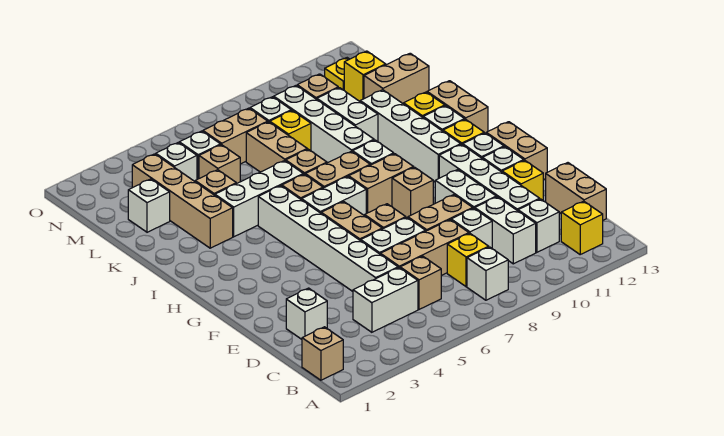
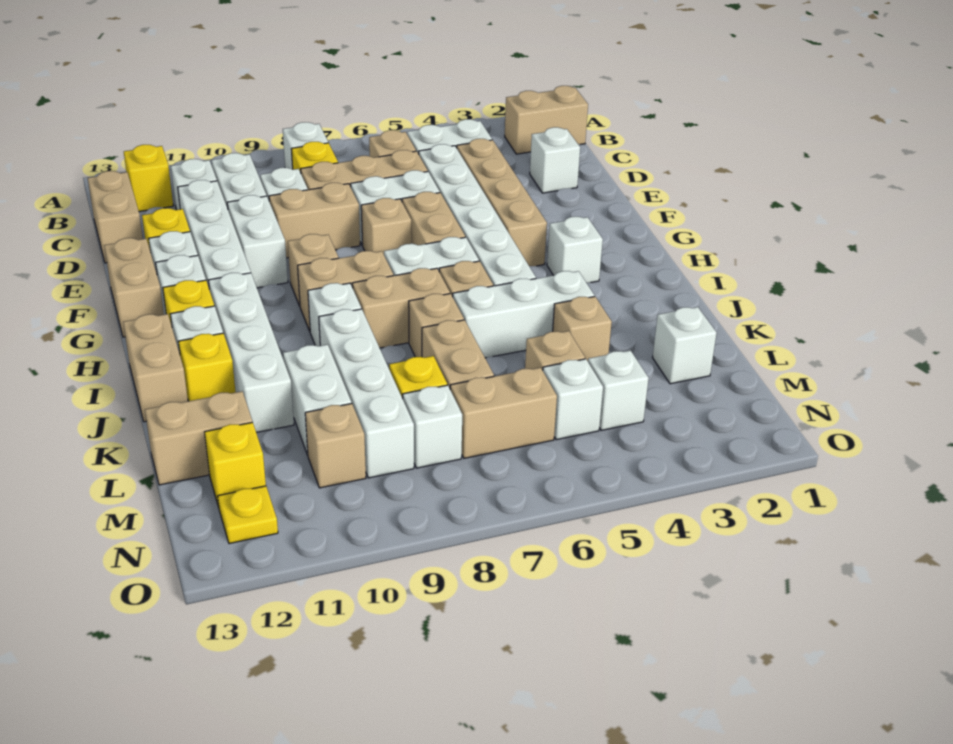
tan brick B1 level 1 -> tan brick B1:B2 level 1
none -> white brick H3 level 1
tan brick J3:M3 level 1 -> tan brick D4:G4 level 1

